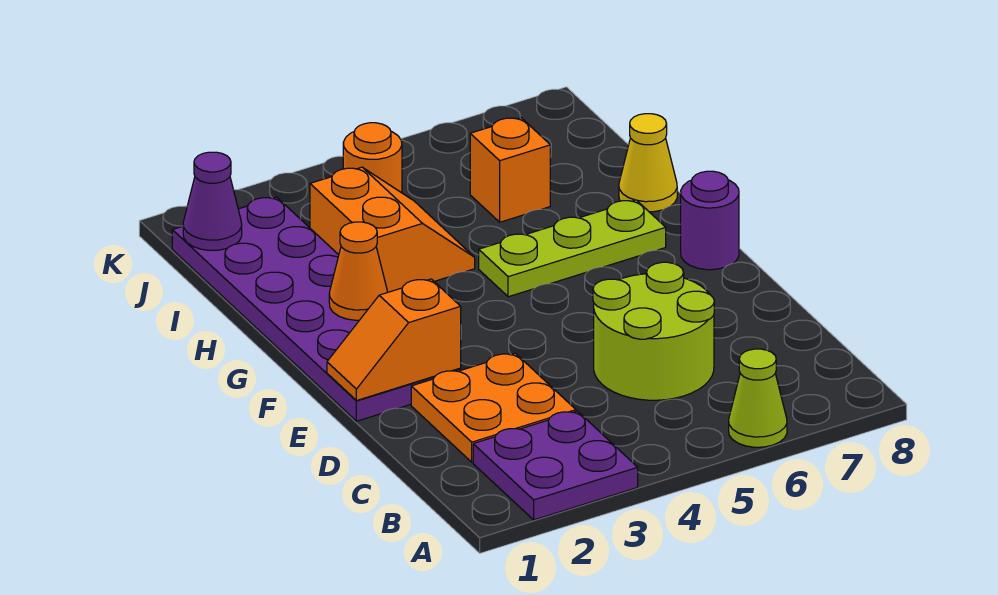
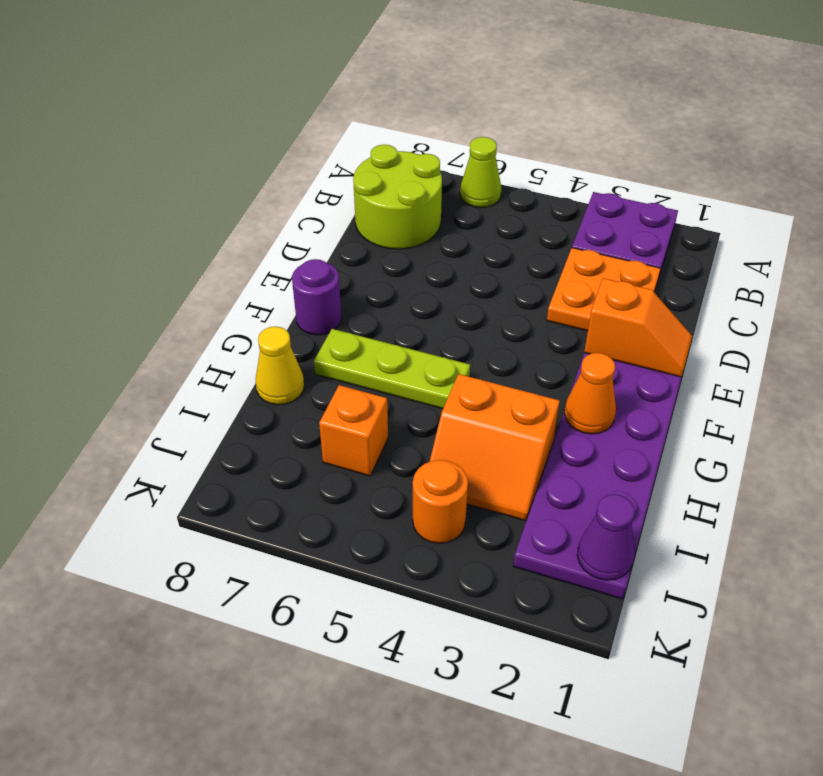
lime round brick C5:D6 level 1 -> lime round brick B7:C8 level 1
orange slope H3:I4 level 1 top 3 -> orange slope H3:I4 level 1 top H

